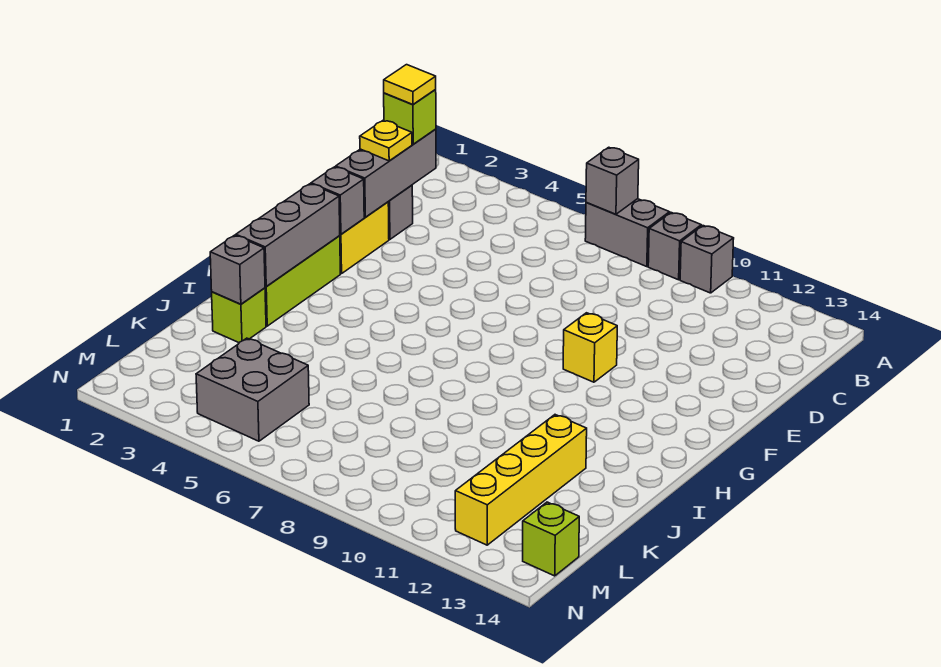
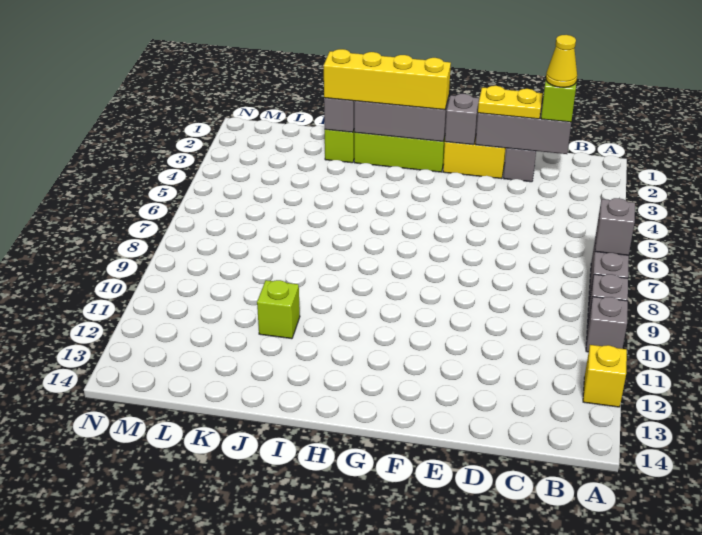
yellow tile C2 level 4 -> yellow cone C2 level 4
yellow plate D2 level 3 -> yellow plate D2:E2 level 3
yellow brick F10 level 1 -> yellow brick A12 level 1
yellow brick J12:M12 level 1 -> yellow brick G2:J2 level 3
grey brick L4:M5 level 1 -> none
lime brick M14 level 1 -> lime brick J11 level 1

